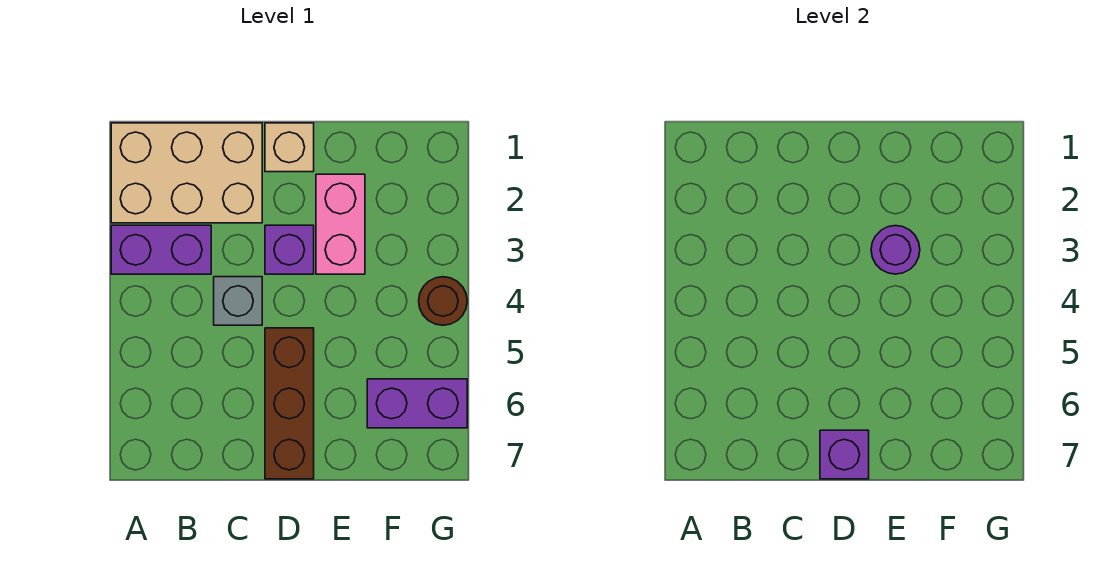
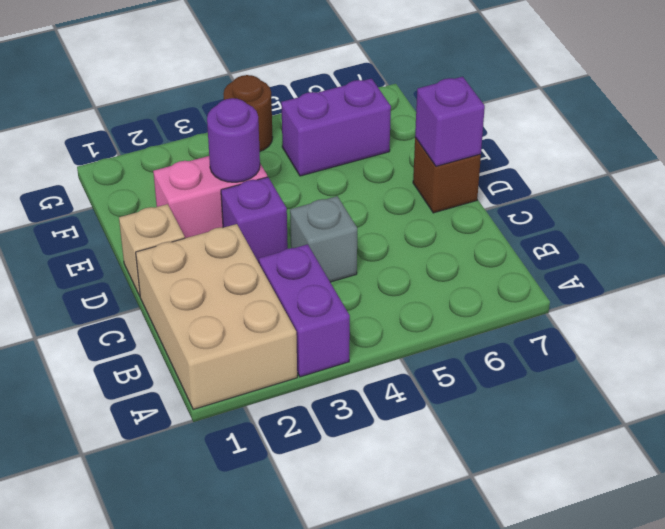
brown brick D5:D7 level 1 -> brown brick D7 level 1
purple brick F6:G6 level 1 -> purple brick F5:F6 level 1

